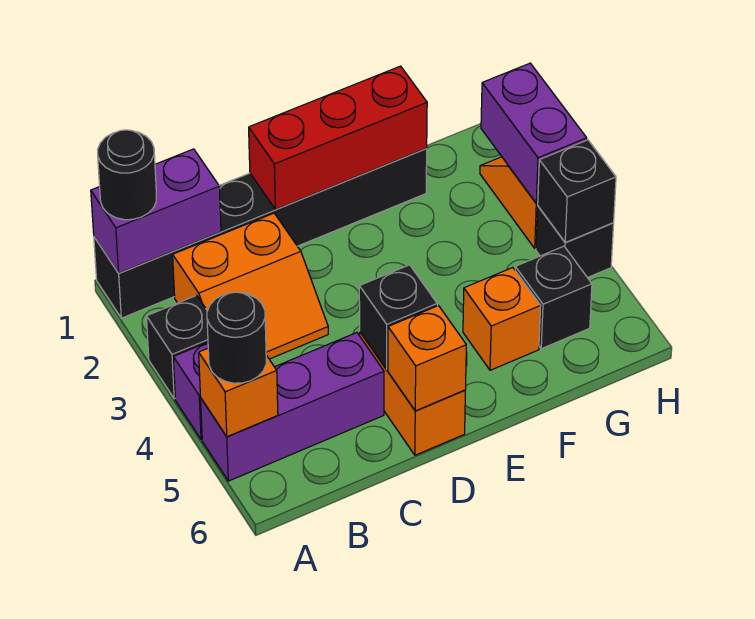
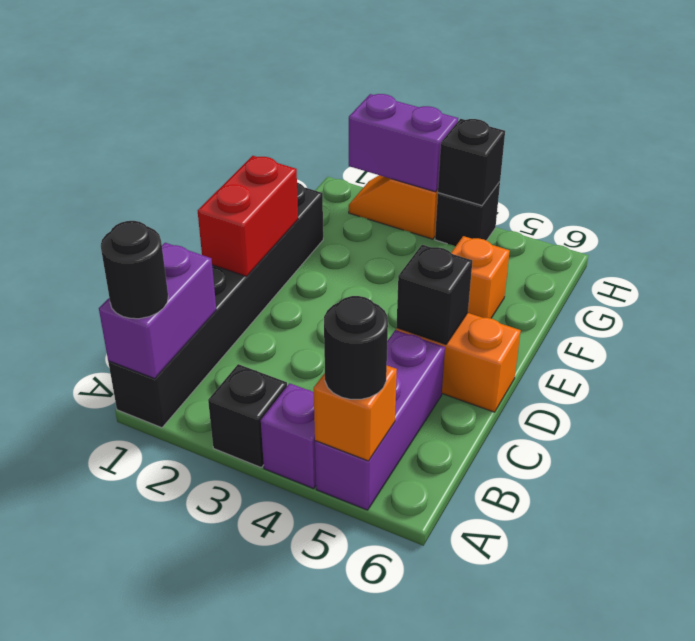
orange slope B2:C3 level 1 top 2 -> none
red brick D1:F1 level 2 -> red brick D1:E1 level 2
orange brick D6 level 2 -> none
black brick G5 level 1 -> none

